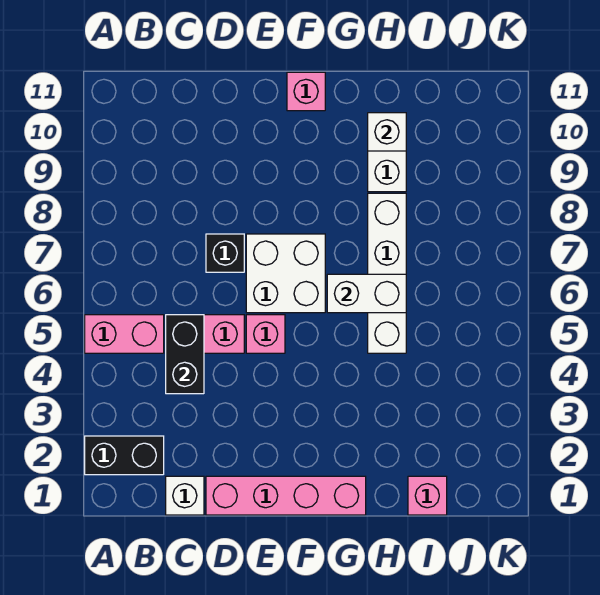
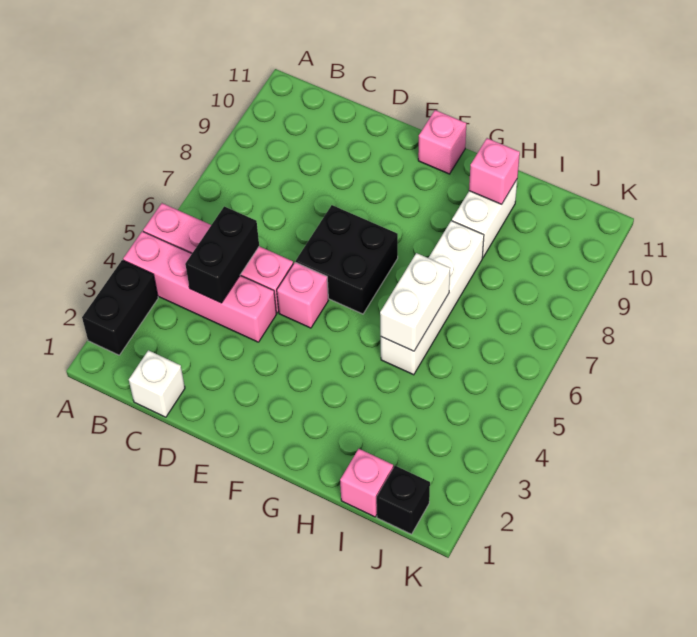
black brick A2:B2 level 1 -> black brick A2:A3 level 1
pink brick D1:G1 level 1 -> pink brick A4:D4 level 1
black brick D7 level 1 -> black brick J1 level 1
white brick E6:F7 level 1 -> black brick E6:F7 level 1
white brick G6:H6 level 2 -> white brick H5:H6 level 2
white brick H10 level 2 -> pink brick H10 level 2

